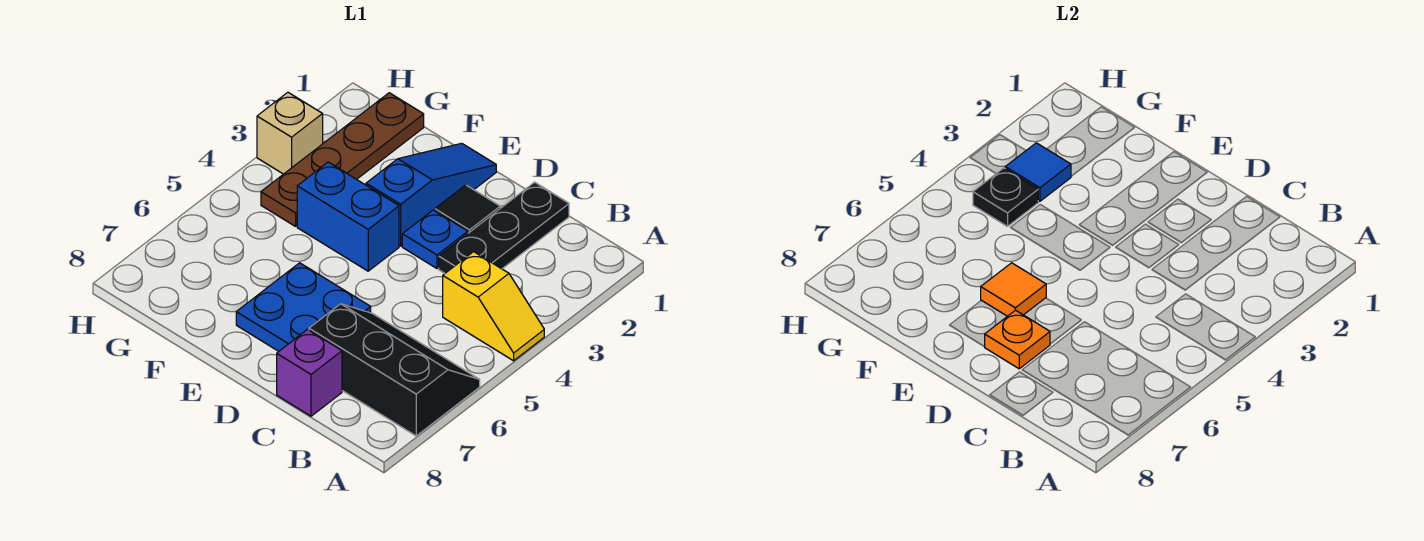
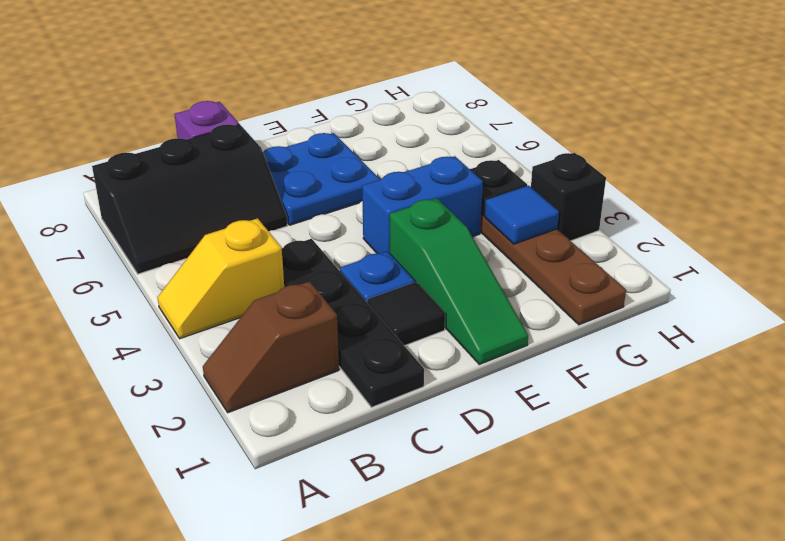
none -> brown slope A2:B2 level 1 top B
black plate C1:C3 level 1 -> black plate C1:C4 level 1
orange plate D7 level 2 -> none
blue slope E1:E3 level 1 top 3 -> green slope E1:E3 level 1 top 3
orange tile E6 level 2 -> none
tan brick H3 level 1 -> black brick H3 level 1

